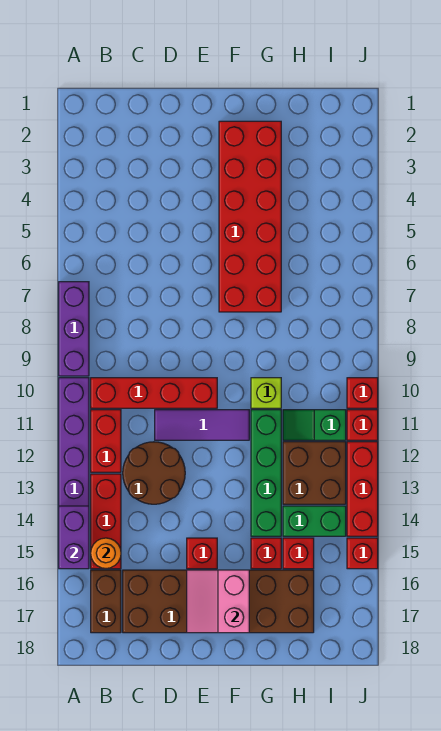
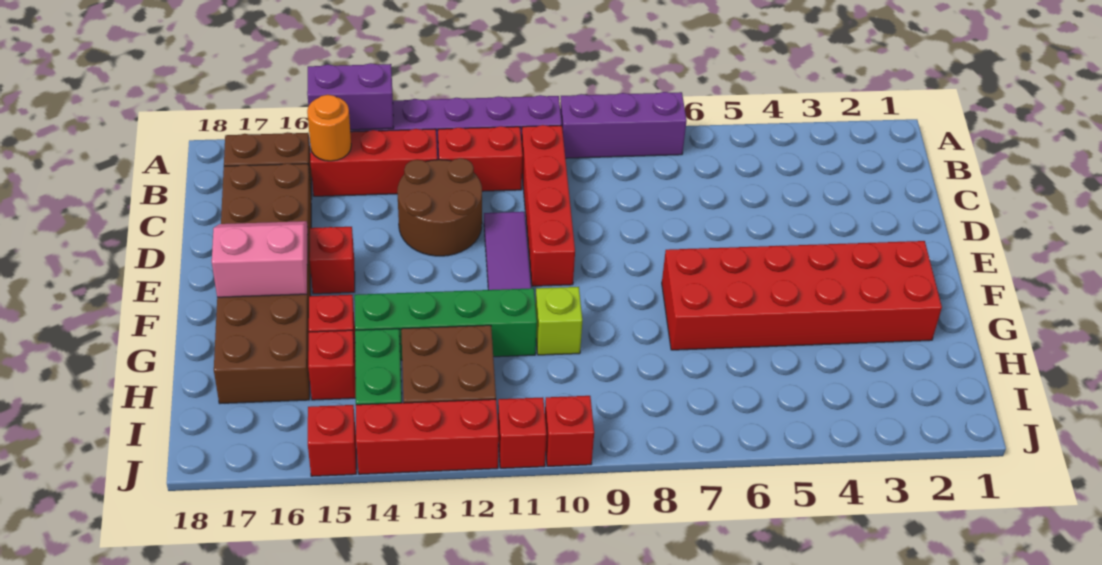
green slope H11:I11 level 1 top I -> none

